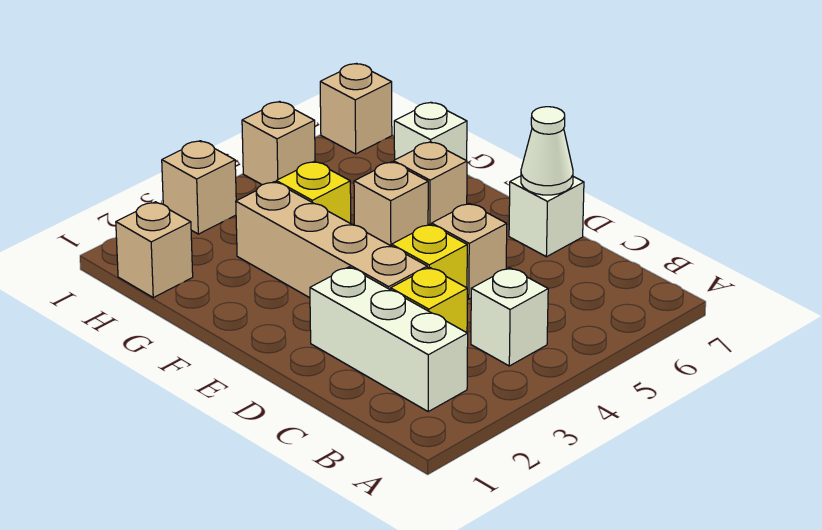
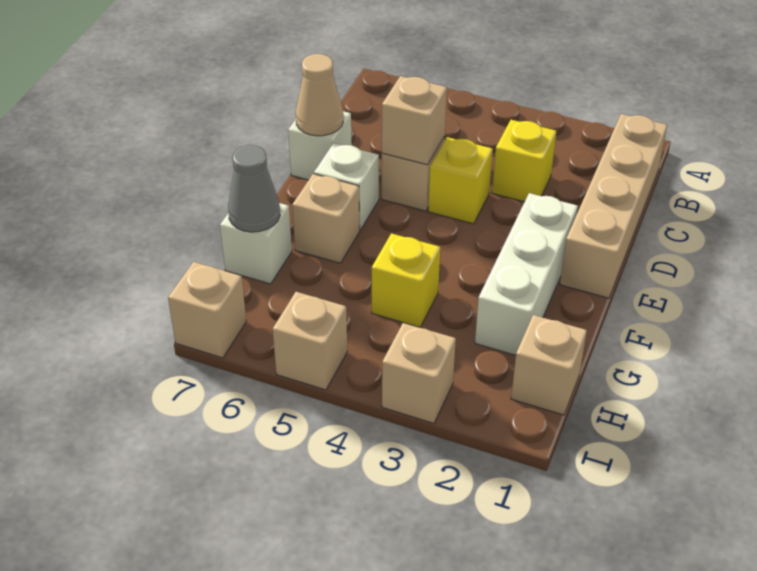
white brick B2:D2 level 1 -> white brick E2:G2 level 1
white brick B4 level 1 -> white brick E6 level 1
tan brick D3:G3 level 1 -> tan brick B1:E1 level 1
white cone D7 level 2 -> tan cone D7 level 2
tan brick F5 level 1 -> tan brick D5 level 2
none -> grey cone G7 level 2

